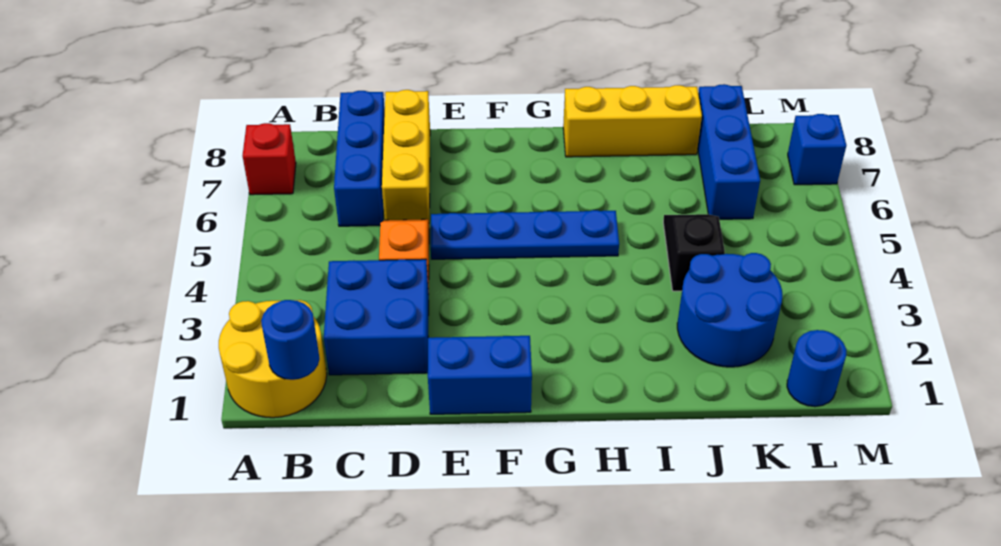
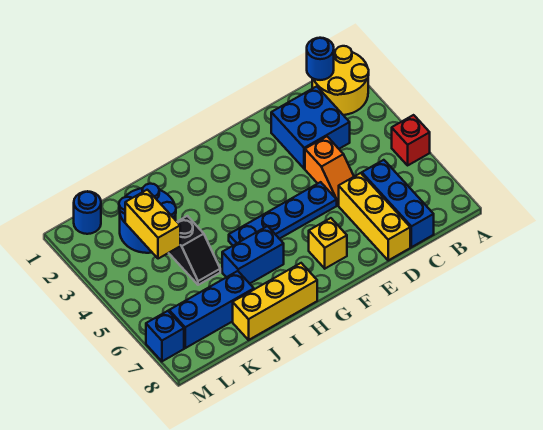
red brick A7 level 1 -> red brick A5 level 1
blue brick E1:F1 level 1 -> blue brick H6:I6 level 1
none -> yellow brick F7 level 1
none -> yellow brick K3:K4 level 2
blue brick K6:K8 level 1 -> blue brick J7:L7 level 1

